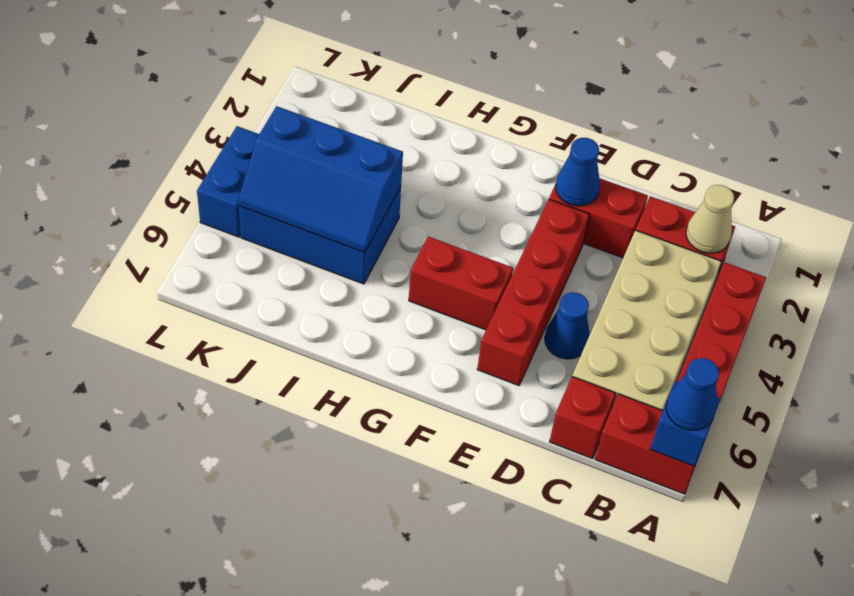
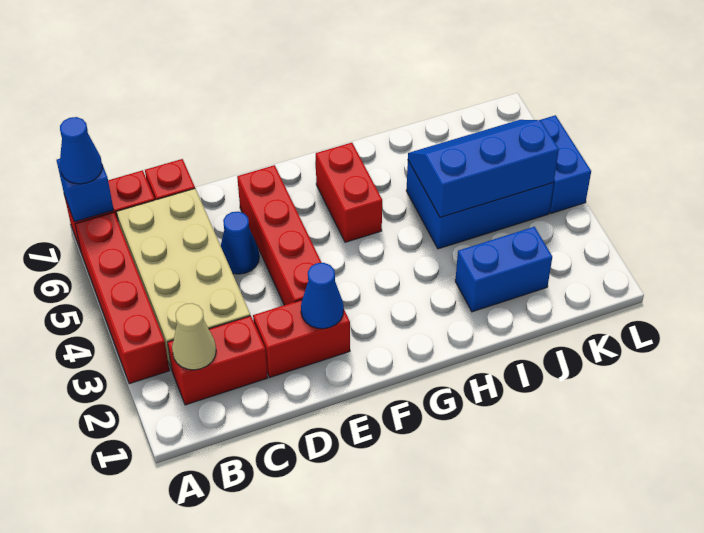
red brick F5:G5 level 1 -> red brick G5:G6 level 1
none -> blue brick I2:J2 level 1

